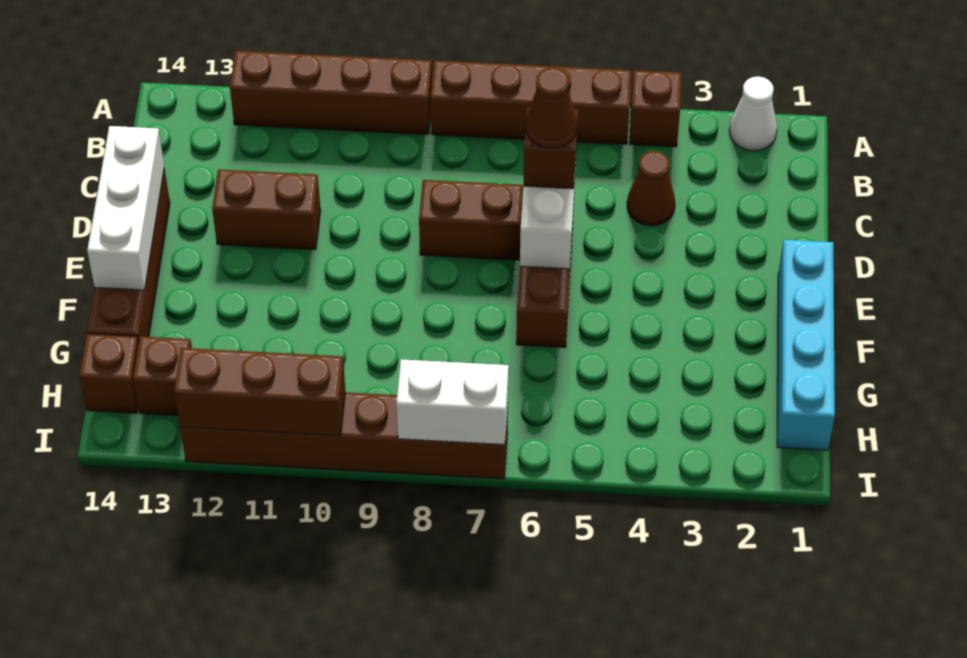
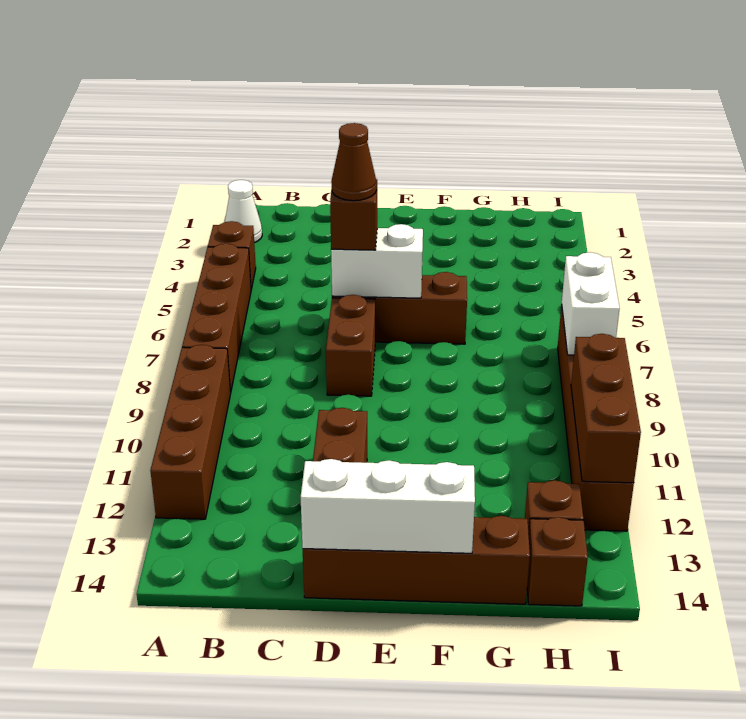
brown cone C4 level 1 -> none
cyan brick E1:H1 level 1 -> none

